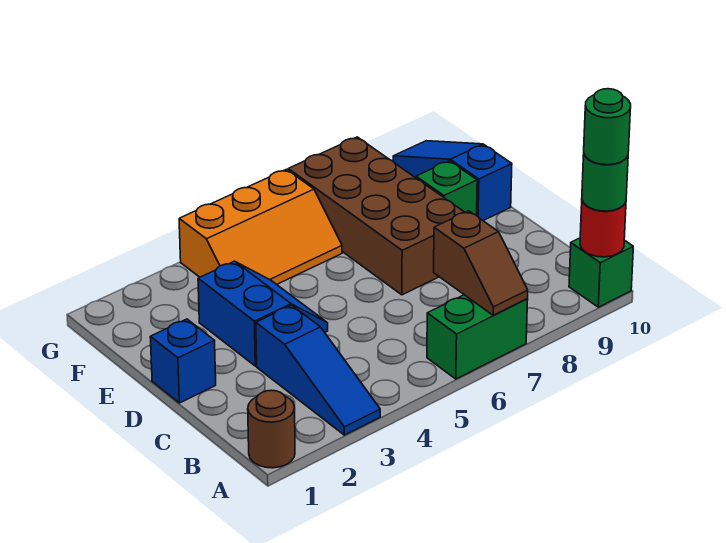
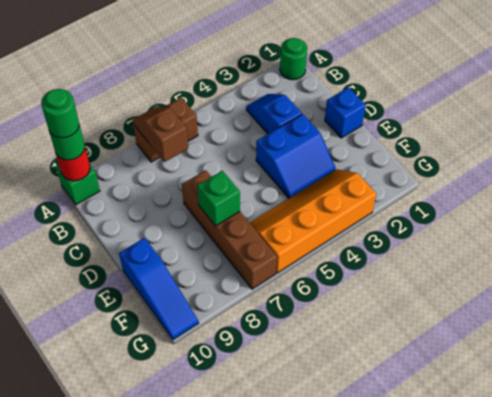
brown round brick A1 level 1 -> green round brick A1 level 1
blue slope A3:C3 level 1 top C -> blue slope B3:C3 level 1 top C
green brick A6:A7 level 1 -> brown brick A6:A7 level 1
blue slope D3:E4 level 1 top 3 -> blue slope D3:E4 level 1 top D
brown brick D7:G8 level 1 -> brown brick D7:G7 level 1
green brick E9 level 1 -> green brick E7 level 2
orange slope F4:G6 level 1 top G -> orange slope F3:G6 level 1 top G

